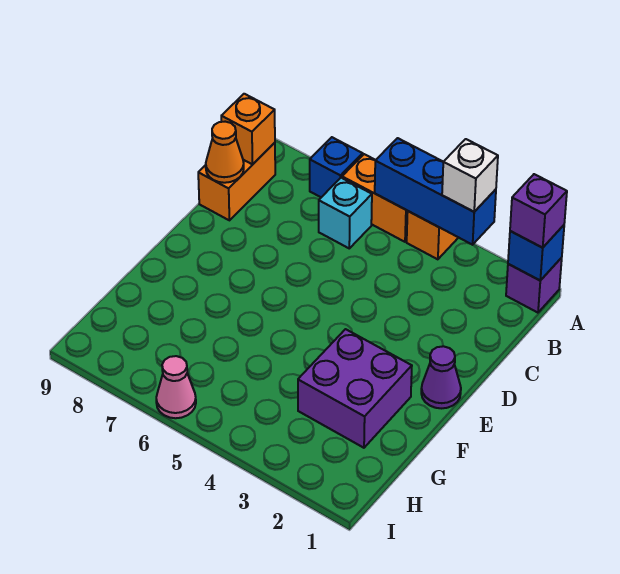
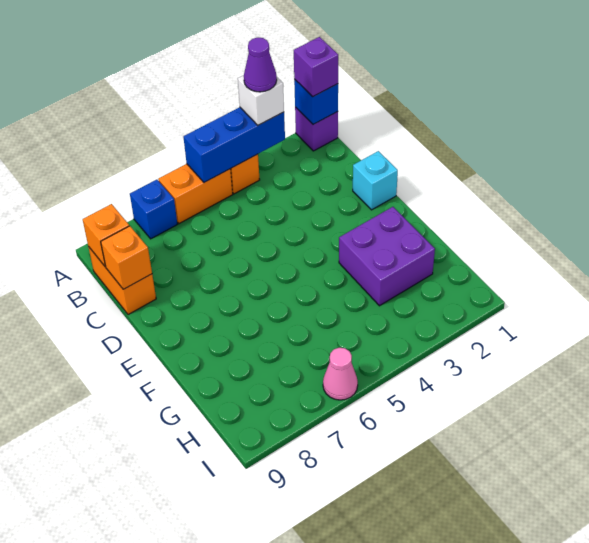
cyan brick B6 level 1 -> cyan brick D1 level 1
orange cone C9 level 2 -> orange brick C9 level 2
purple cone E1 level 1 -> purple cone A3 level 4

